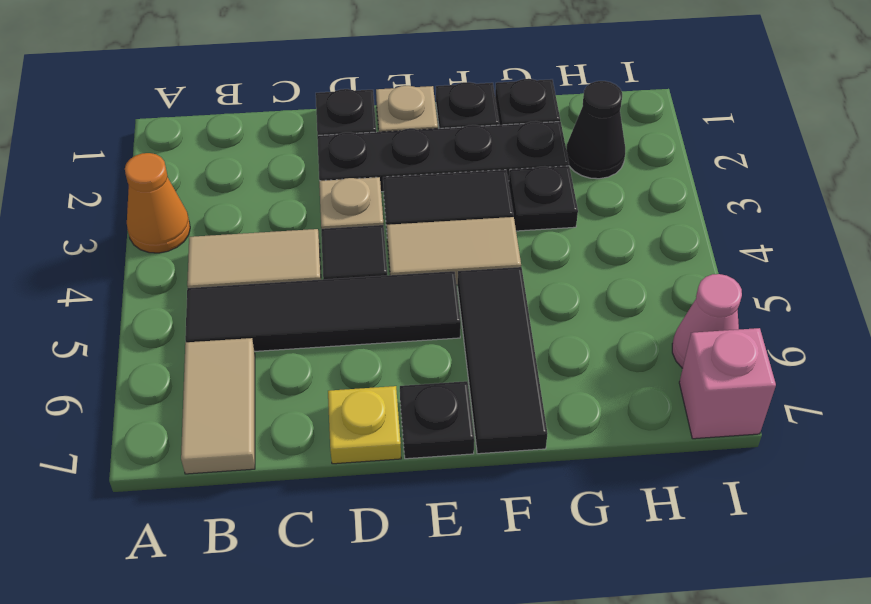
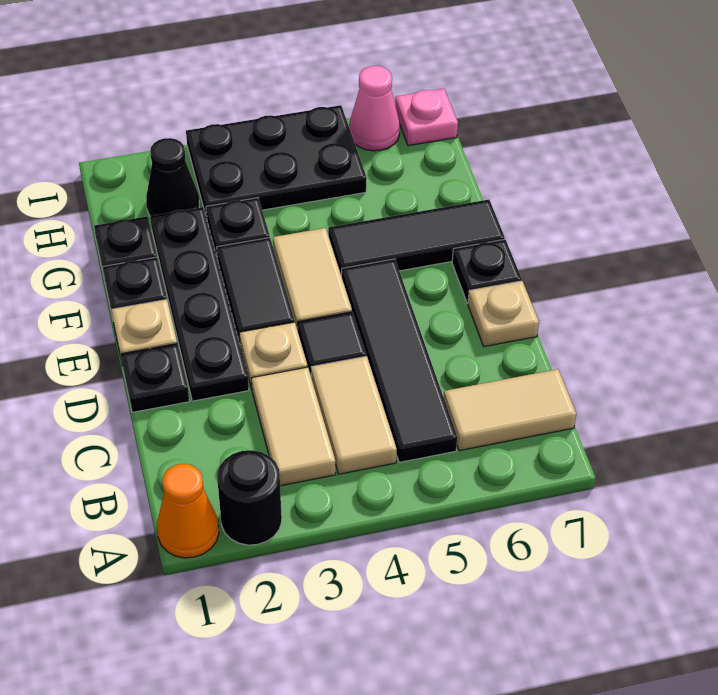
none -> black round brick A2 level 1
orange cone A3 level 1 -> orange cone A1 level 1
none -> tan tile B3:C3 level 1
yellow plate D7 level 1 -> tan plate D7 level 1
none -> black plate H3:I5 level 1
pink brick I7 level 1 -> pink plate I7 level 1

